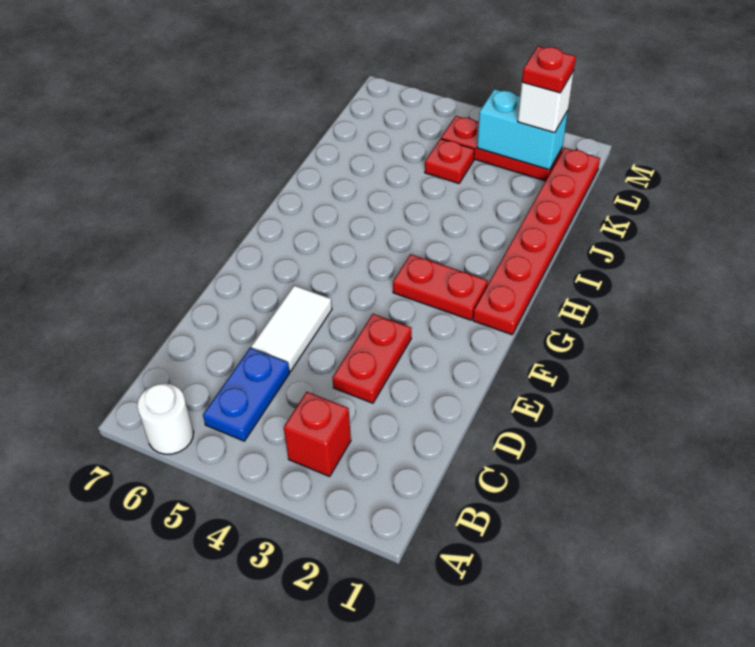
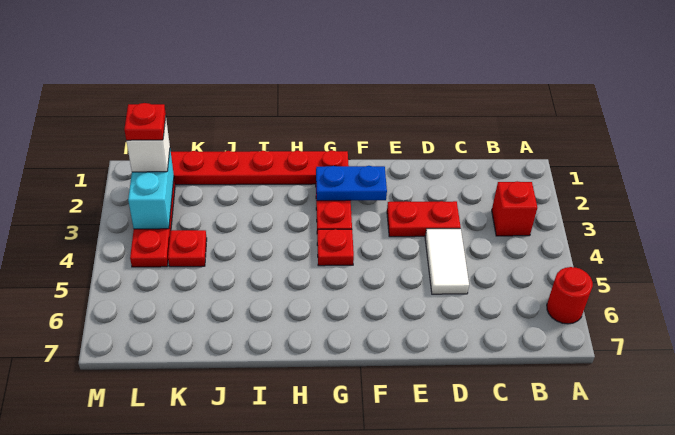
white round brick A6 level 1 -> red round brick A6 level 1
blue plate B5:C5 level 1 -> blue plate F2:G2 level 2
white tile D5:E5 level 1 -> white tile D4:D5 level 1
none -> red plate G4 level 1

